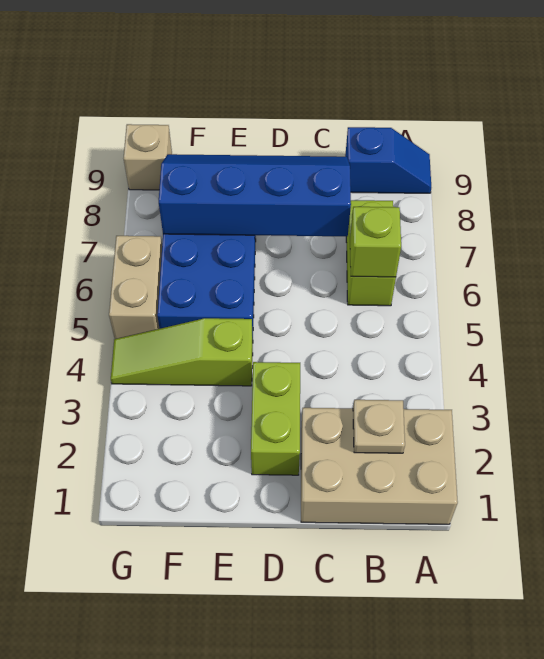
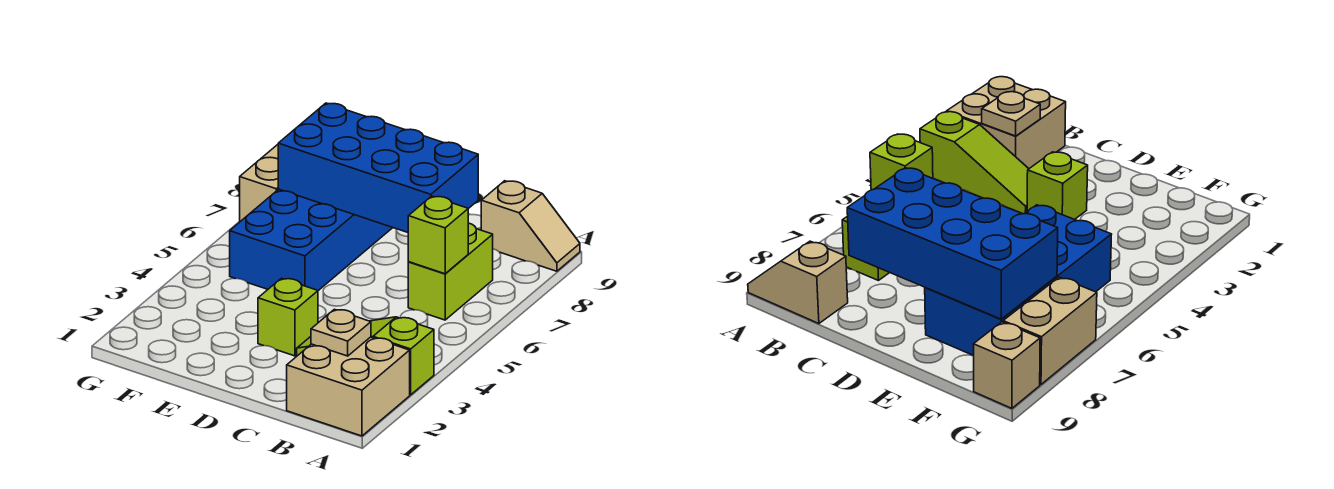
tan brick A1:C2 level 1 -> tan brick A1:B2 level 1
blue slope A9:B9 level 1 top B -> tan slope A9:B9 level 1 top B
blue slope C7:F8 level 2 top 7 -> blue brick C7:F8 level 2
lime brick D2:D3 level 1 -> lime brick D3 level 1
lime slope E4:G4 level 1 top E -> lime slope A3:C3 level 1 top A
tan brick G5:G6 level 1 -> tan brick G7:G8 level 1

